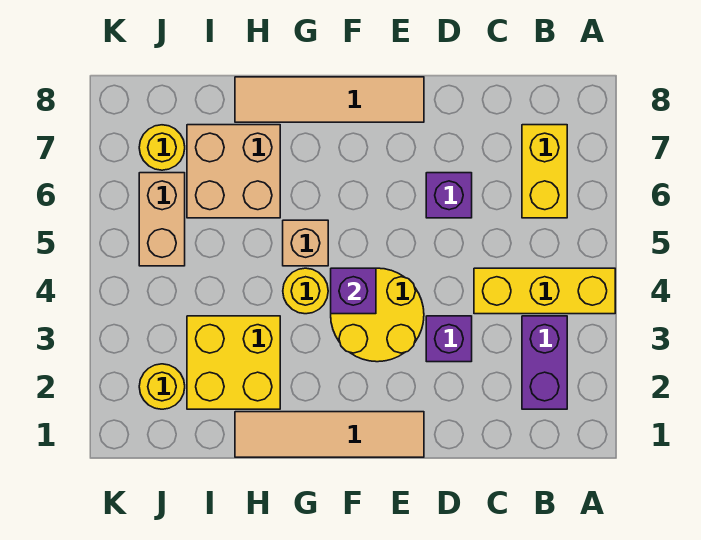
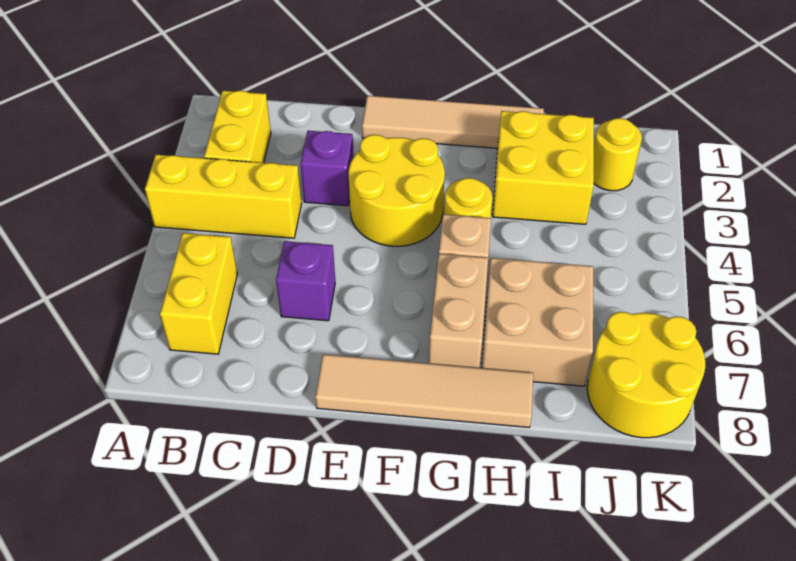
purple brick B2:B3 level 1 -> yellow brick B2:B3 level 1
purple brick F4 level 2 -> none
tan brick J5:J6 level 1 -> tan brick G6:G7 level 1
yellow round brick J7 level 1 -> yellow round brick J7:K8 level 1

